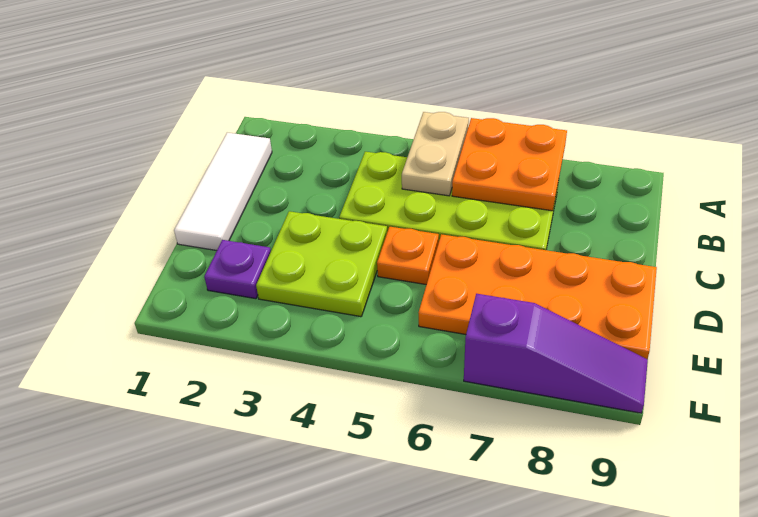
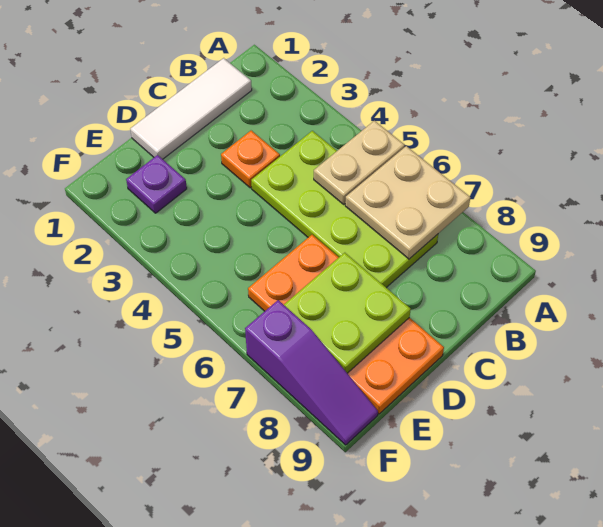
orange plate A6:B7 level 2 -> tan plate A6:B7 level 2
lime plate D3:E4 level 1 -> lime plate D7:E8 level 2
orange plate D5 level 1 -> orange plate C3 level 1

